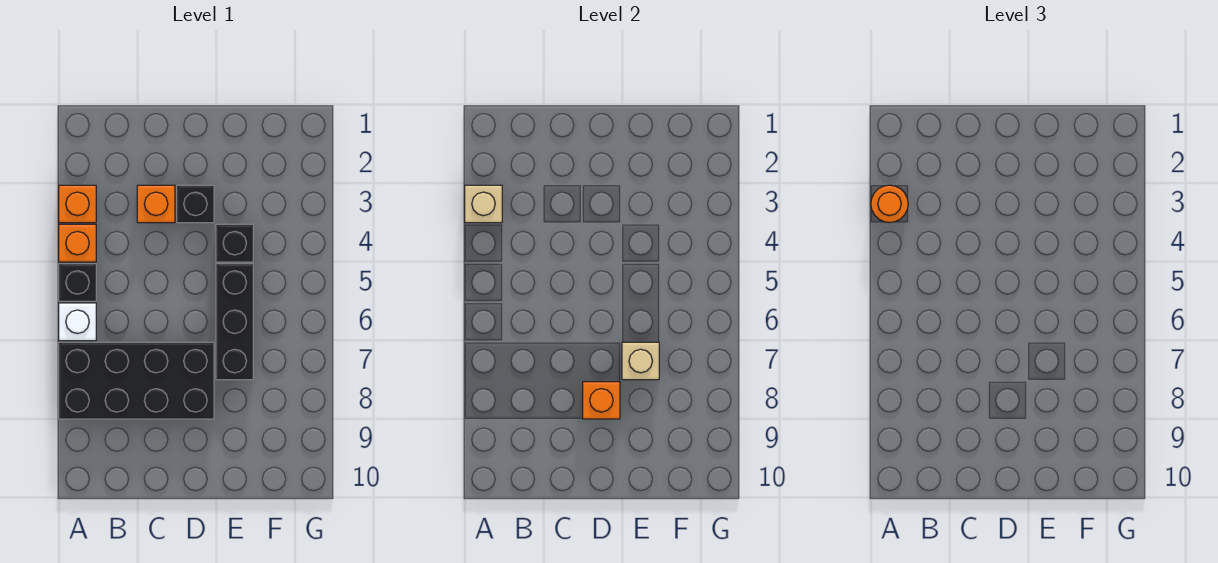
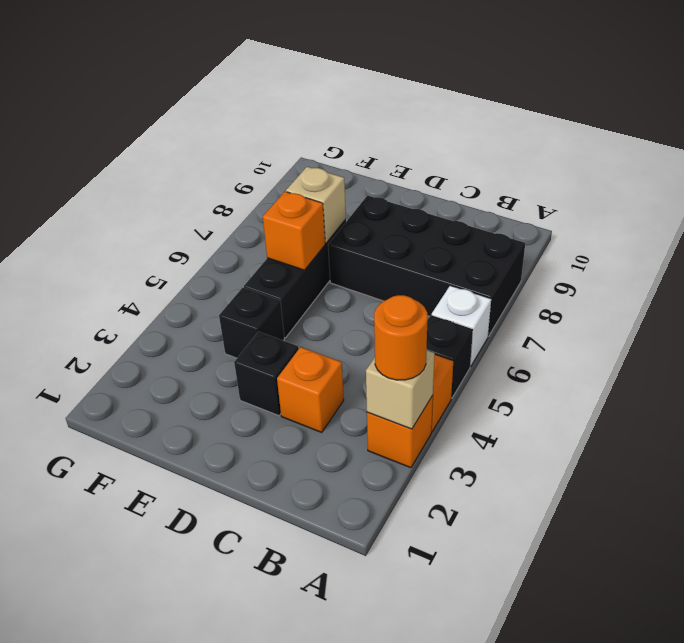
orange brick D8 level 2 -> orange brick E6 level 2

